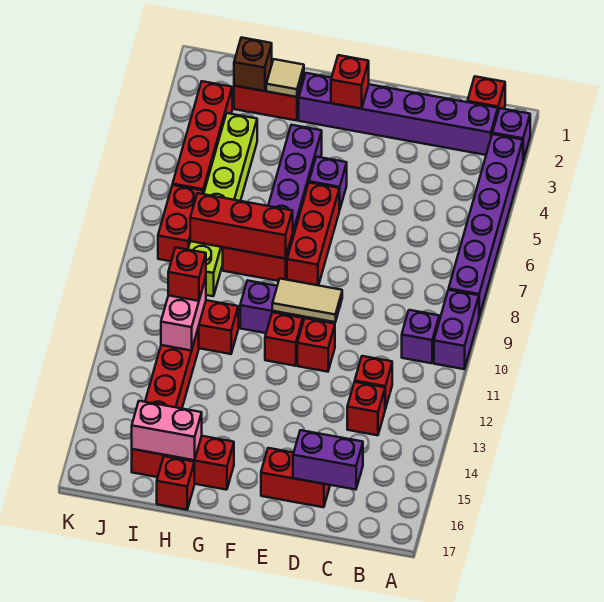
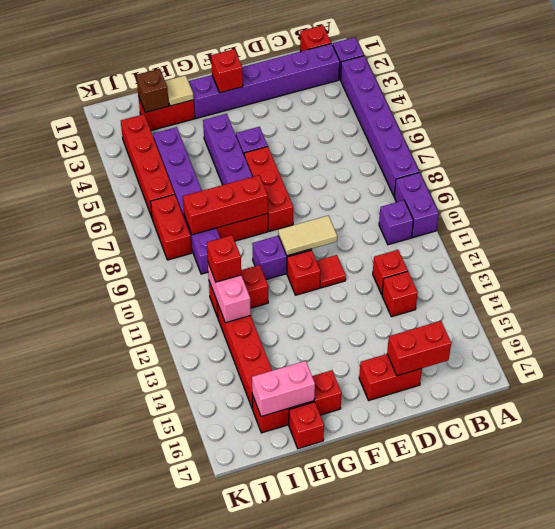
purple brick C16:D16 level 2 -> red brick C16:D16 level 2
red brick E11 level 1 -> red tile E11 level 1
lime brick I4:I9 level 1 -> purple brick I4:I9 level 1

